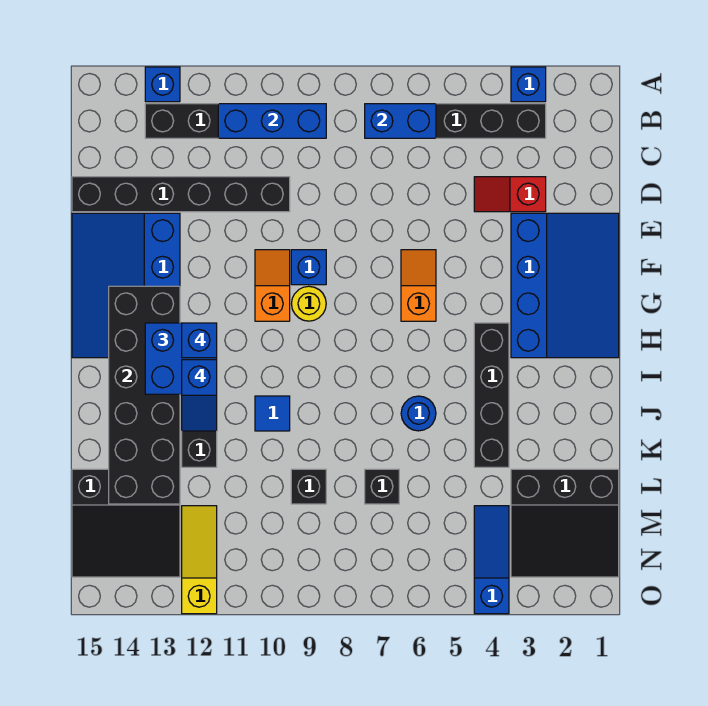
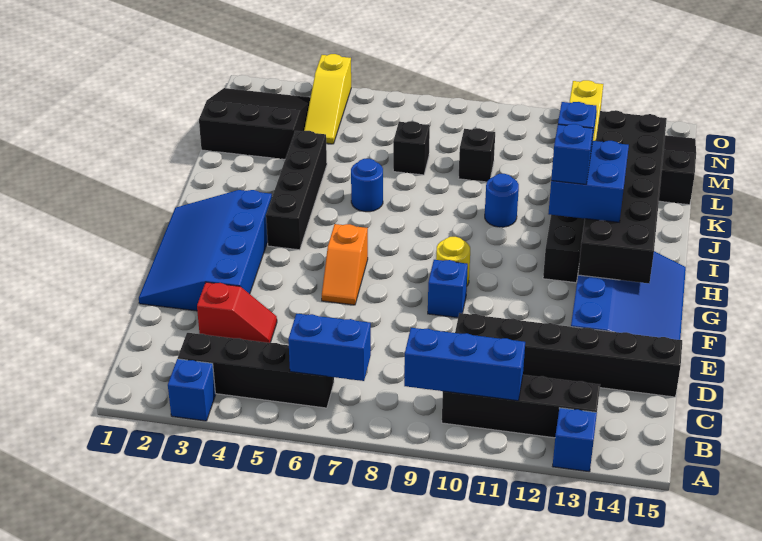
orange slope F10:G10 level 1 top G -> none
blue tile J10 level 1 -> blue round brick J10 level 1
blue slope M4:O4 level 1 top O -> yellow slope M4:O4 level 1 top O

